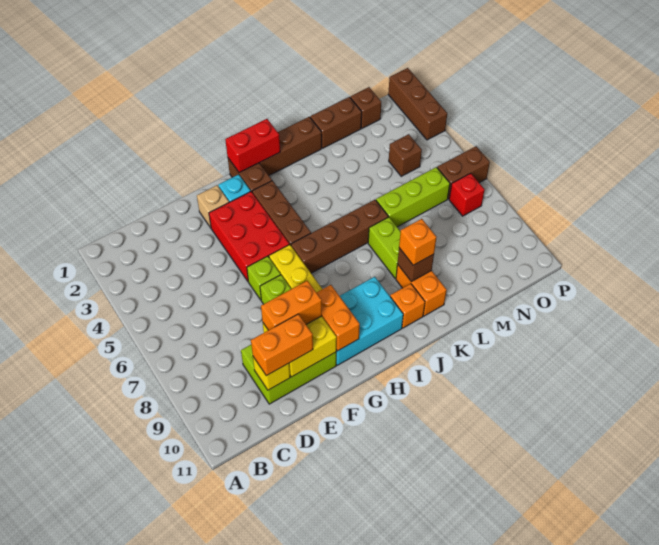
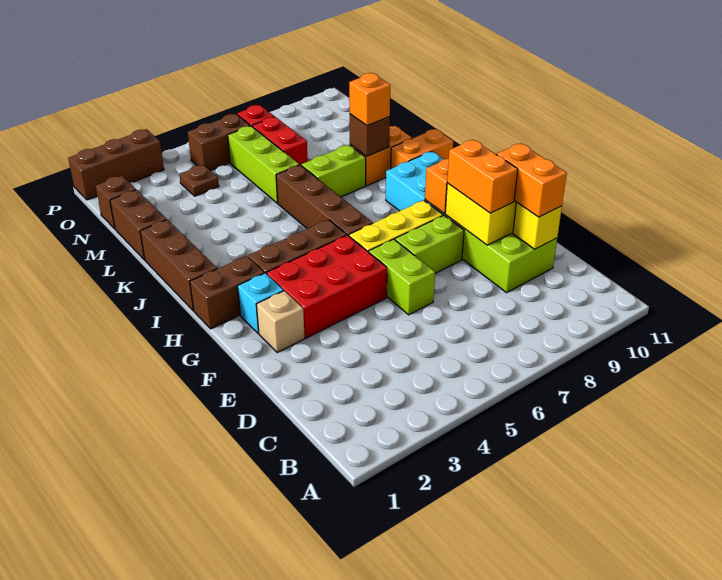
lime brick F6 level 1 -> lime brick E6:F6 level 1
red brick H1:I1 level 2 -> red brick M7:N7 level 1
orange brick J10 level 1 -> orange brick J10:J11 level 1
brown brick N4 level 1 -> brown plate N4 level 1
brown brick O6:P6 level 1 -> brown brick O5:O6 level 1

